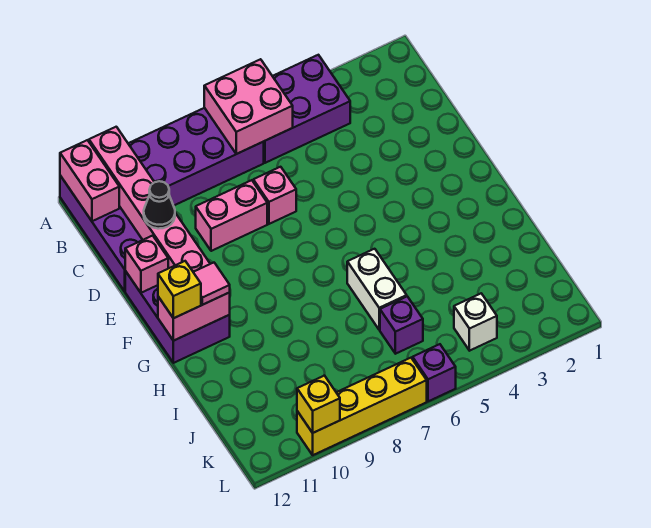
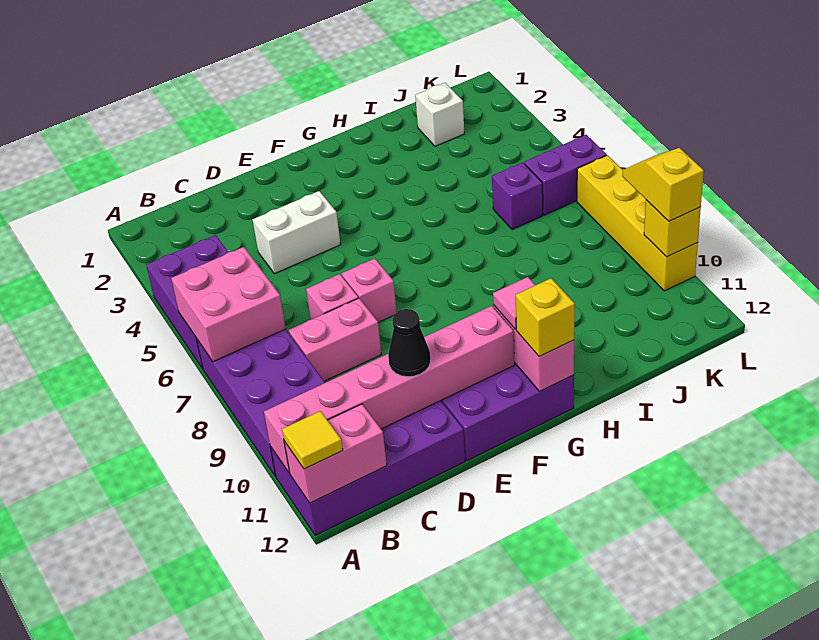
none -> yellow tile A12 level 3
pink brick D8:D9 level 1 -> pink brick C8:D8 level 1
pink brick E12 level 2 -> pink brick E7 level 1
white brick H6:I6 level 1 -> white brick D4:E4 level 1
white brick K4 level 1 -> white brick J2 level 1
purple brick L6 level 1 -> purple brick K6:L6 level 1
none -> yellow slope L9:L10 level 3 top 10

